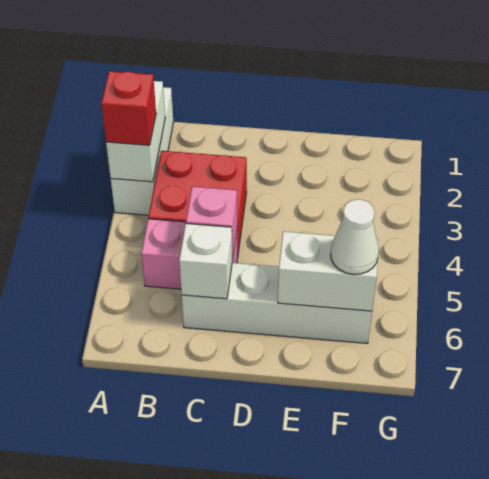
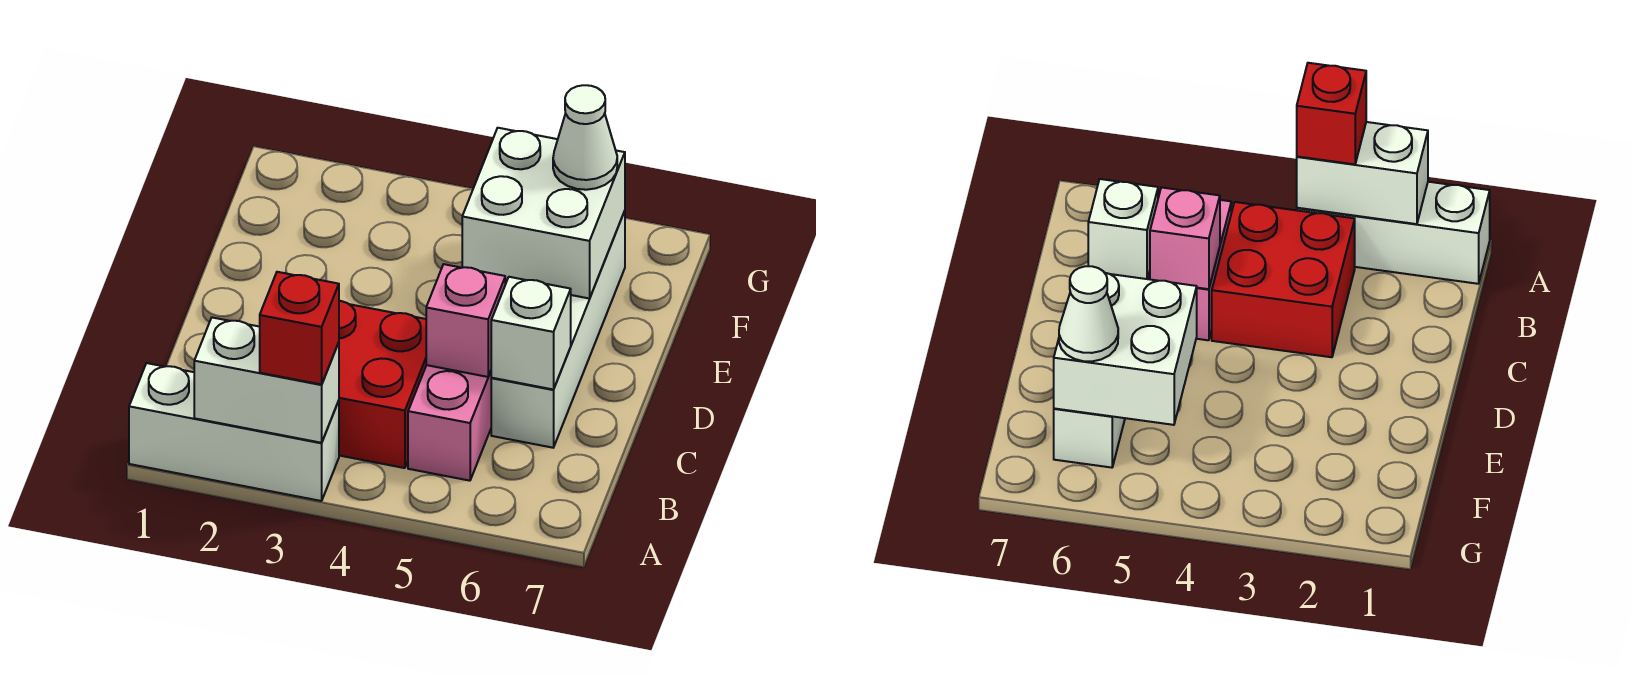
white brick E6:F6 level 2 -> white brick E5:F6 level 2

